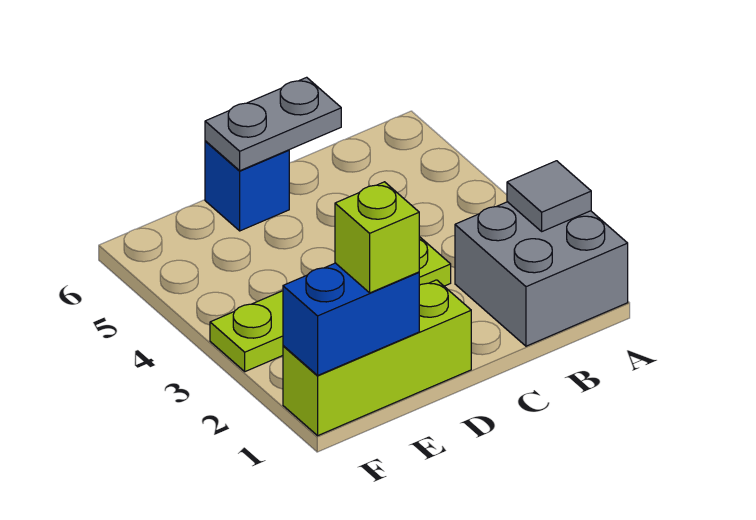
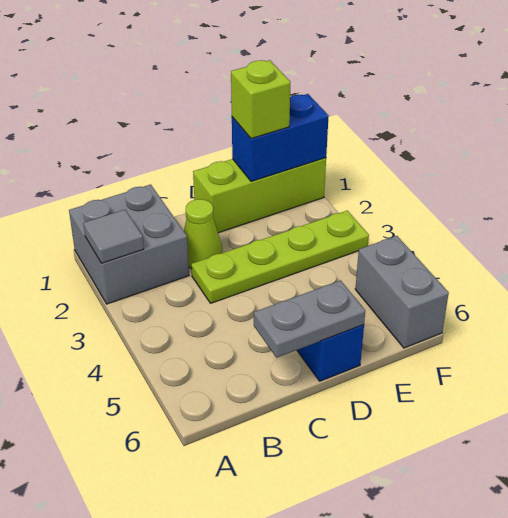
none -> lime cone C2 level 1
none -> grey brick F5:F6 level 1

